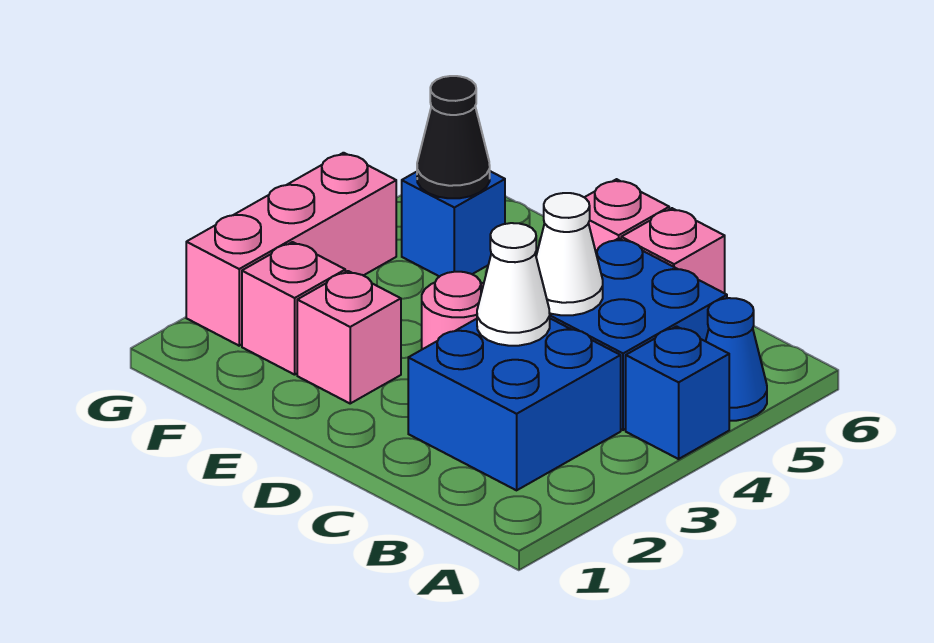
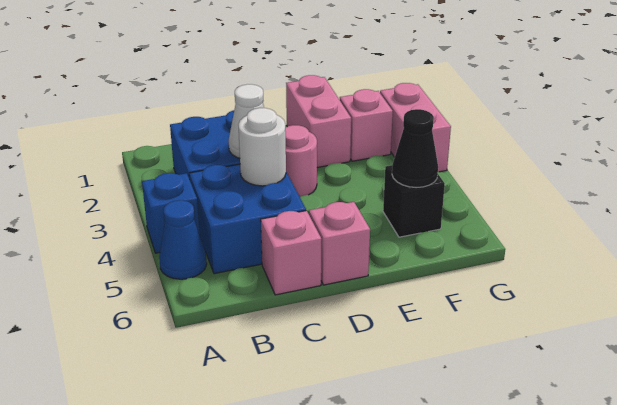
white cone C4 level 2 -> white round brick C4 level 2
pink brick E2 level 1 -> pink brick E1:E2 level 1
blue brick F5 level 1 -> black brick F5 level 1
pink brick G2:G4 level 1 -> pink brick G2:G3 level 1

